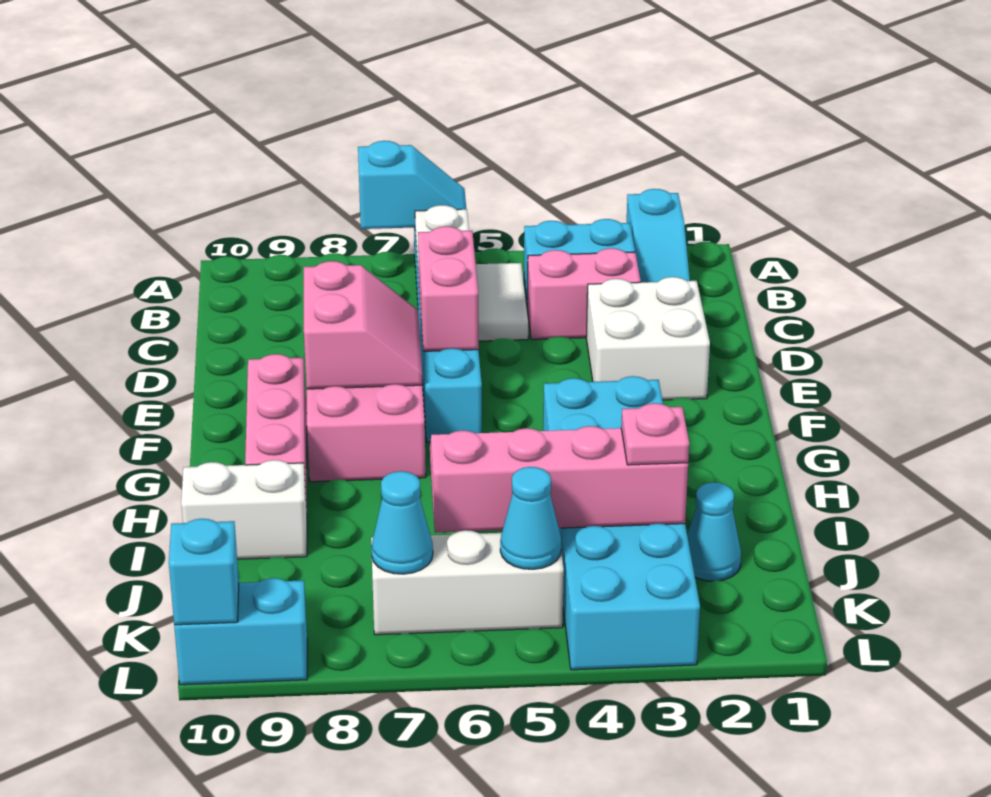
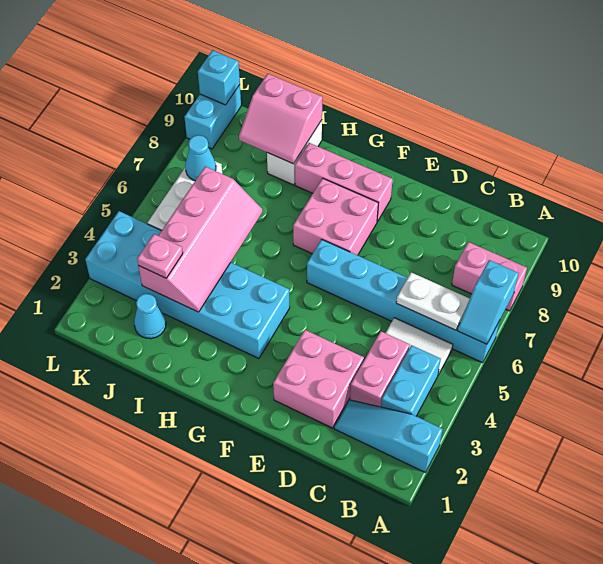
white brick D2:E3 level 1 -> pink brick D2:E3 level 1
pink brick D6:E6 level 2 -> pink brick A8:B8 level 1
pink slope E7:F8 level 2 top 8 -> pink slope I9:J10 level 2 top 10
cyan cone K5 level 2 -> none

